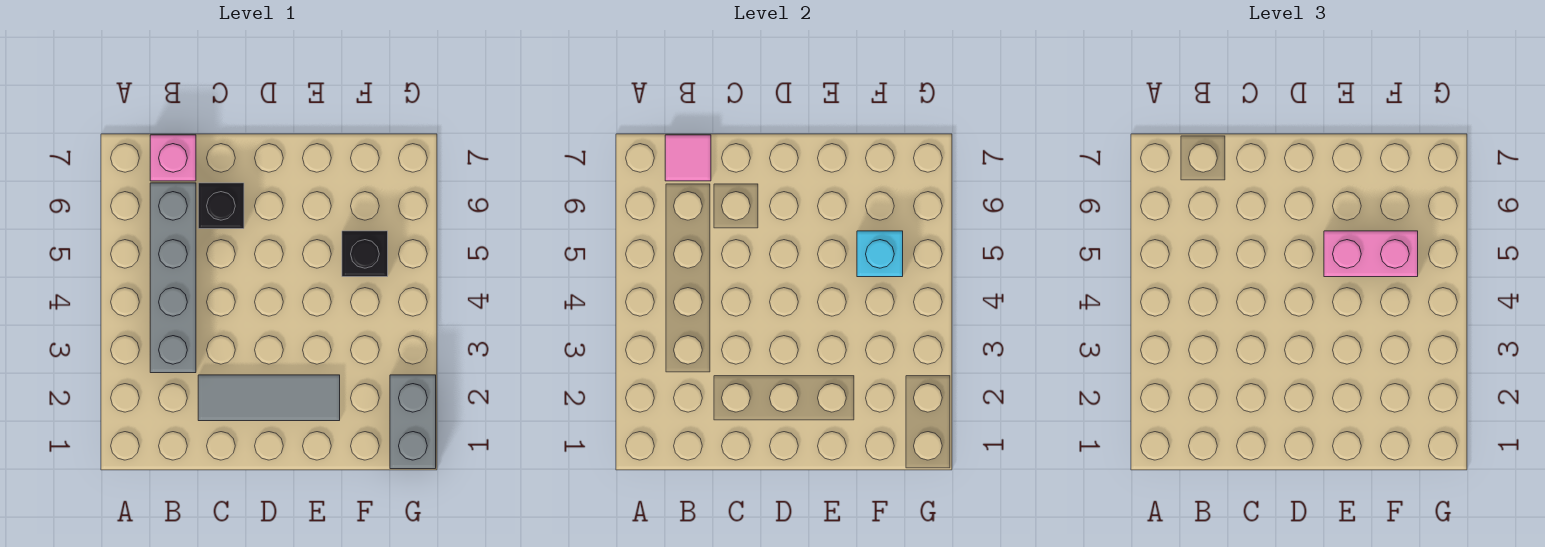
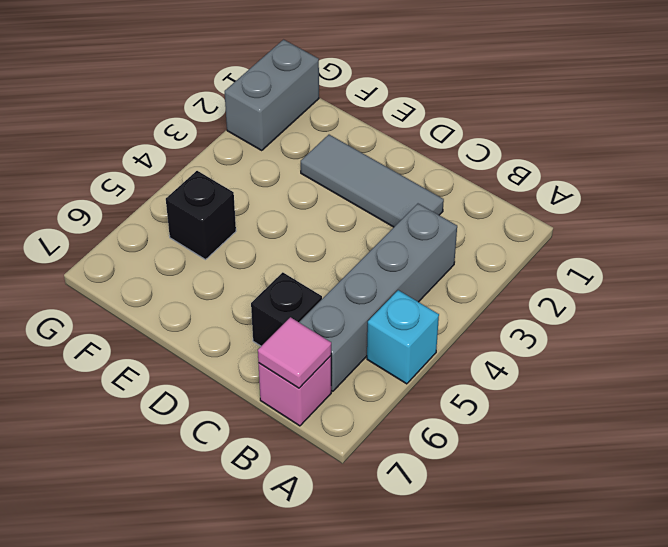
pink brick E5:F5 level 3 -> none
cyan brick F5 level 2 -> cyan brick A5 level 1

